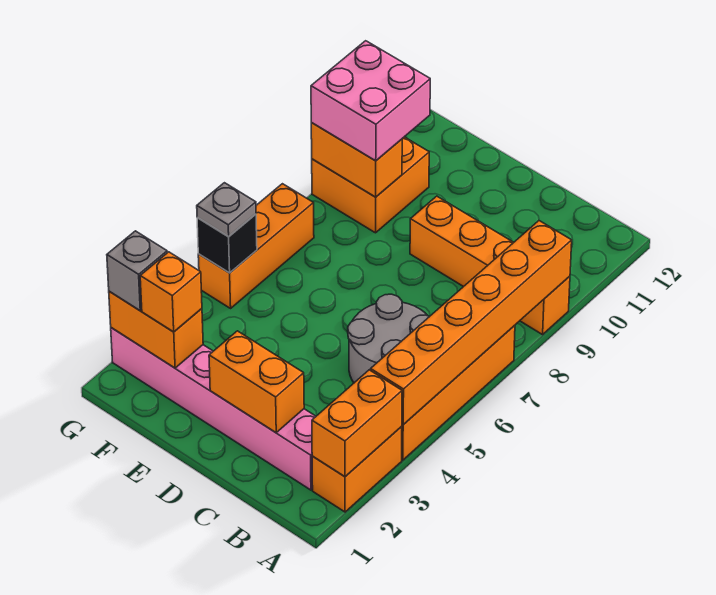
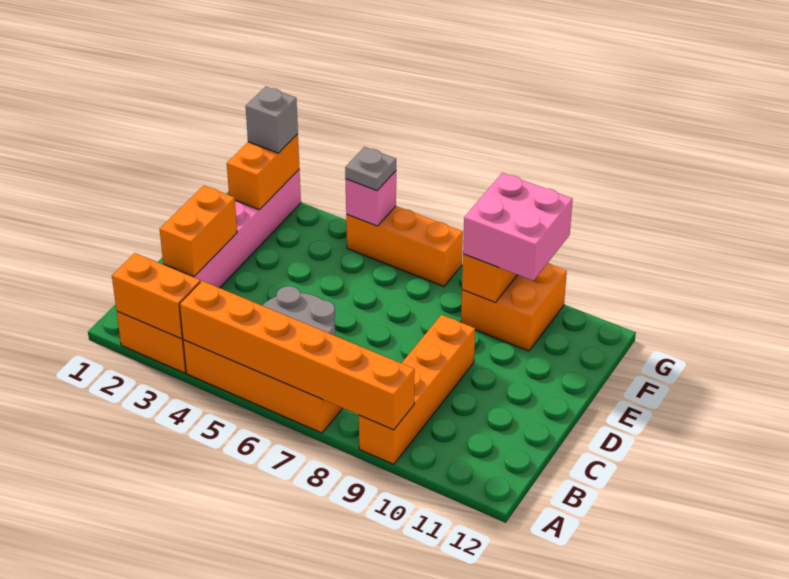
orange brick F2 level 3 -> none
black brick G5 level 2 -> pink brick G5 level 2

